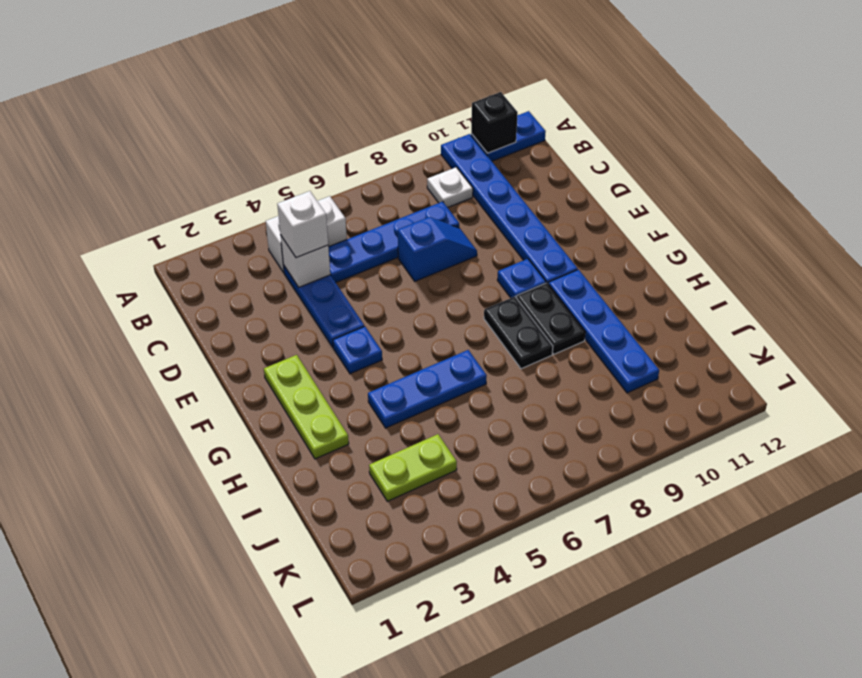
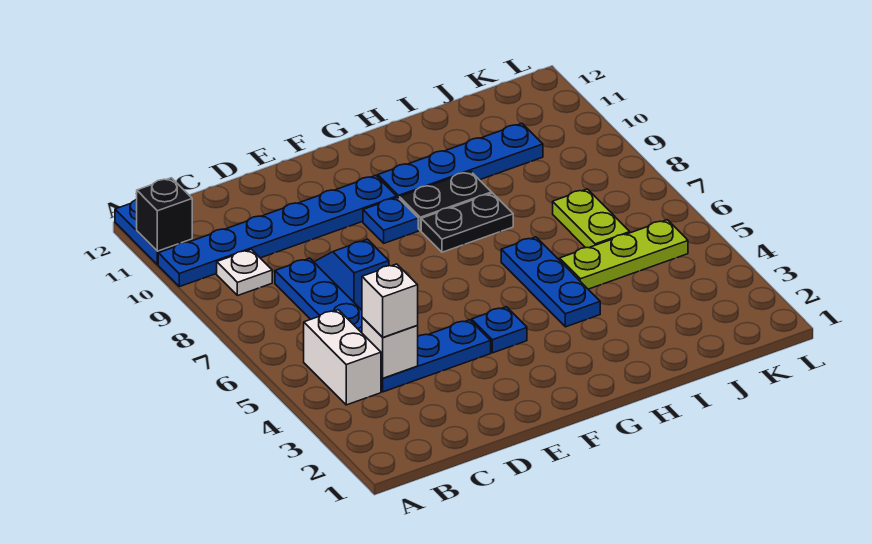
lime plate F2:H2 level 1 -> lime plate I5:K5 level 1
lime plate J3:J4 level 1 -> lime plate J6:J7 level 1

